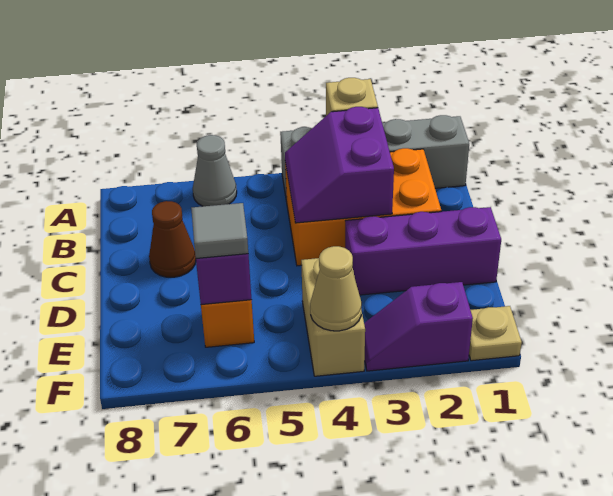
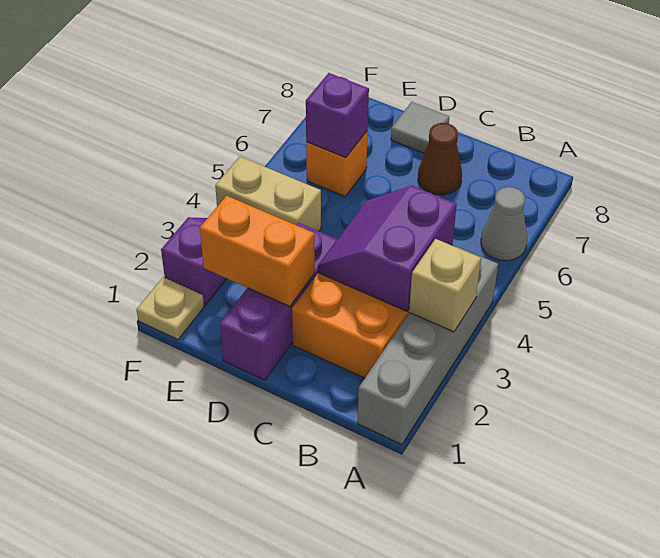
purple slope B3:C4 level 2 top 3 -> purple slope B3:C4 level 2 top B
none -> orange brick D2:E2 level 2
grey tile E6 level 3 -> grey tile D8 level 1
tan cone F4 level 2 -> none

